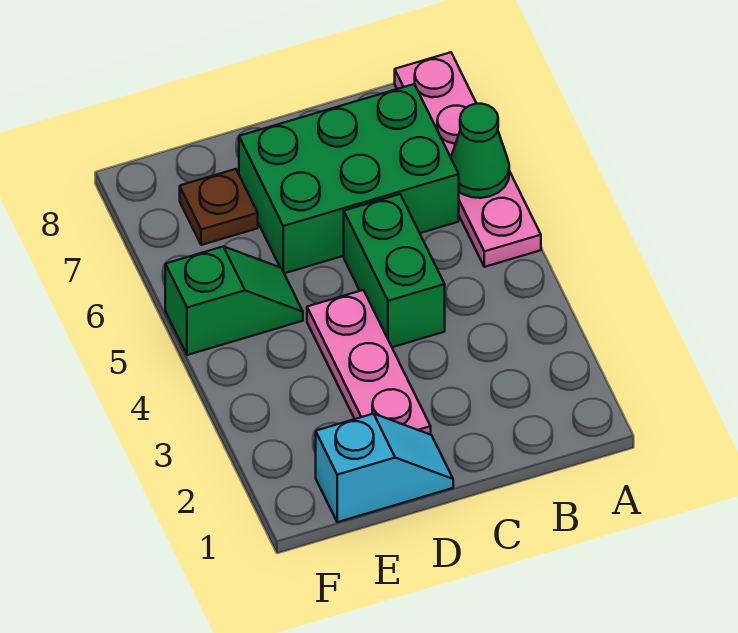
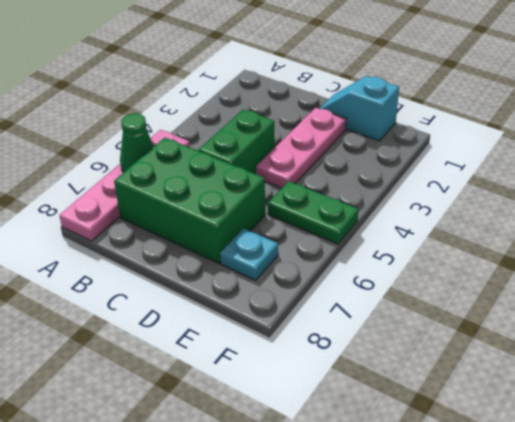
green slope E5:F5 level 1 top F -> green plate E5:F5 level 1
brown plate E7 level 1 -> cyan plate E7 level 1

